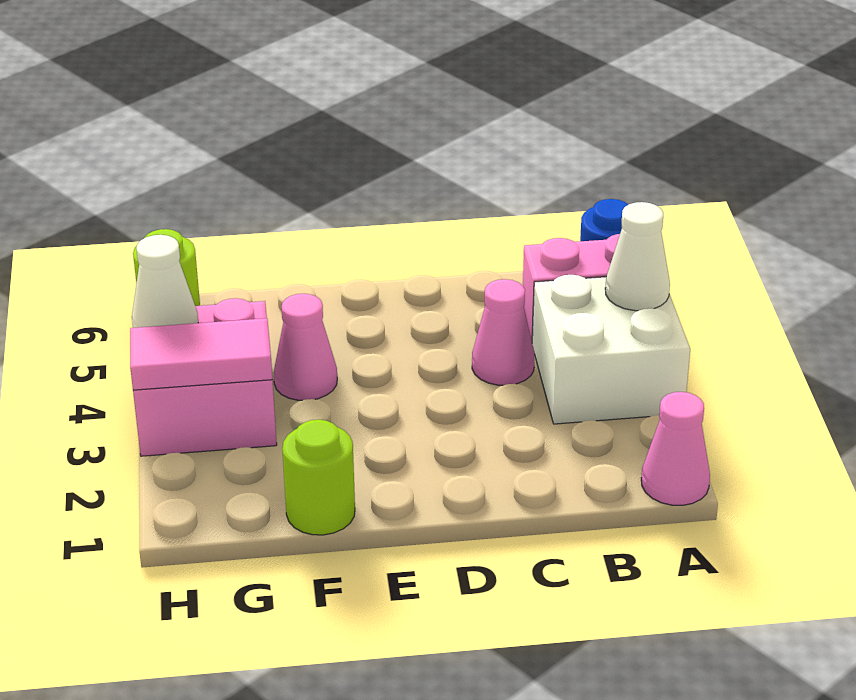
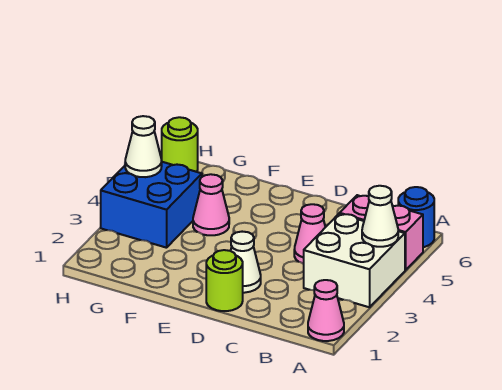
none -> white cone D2 level 1
lime round brick F1 level 1 -> lime round brick D1 level 1
pink brick G3:H4 level 1 -> blue brick G3:H4 level 1
pink tile G3:H3 level 2 -> none

